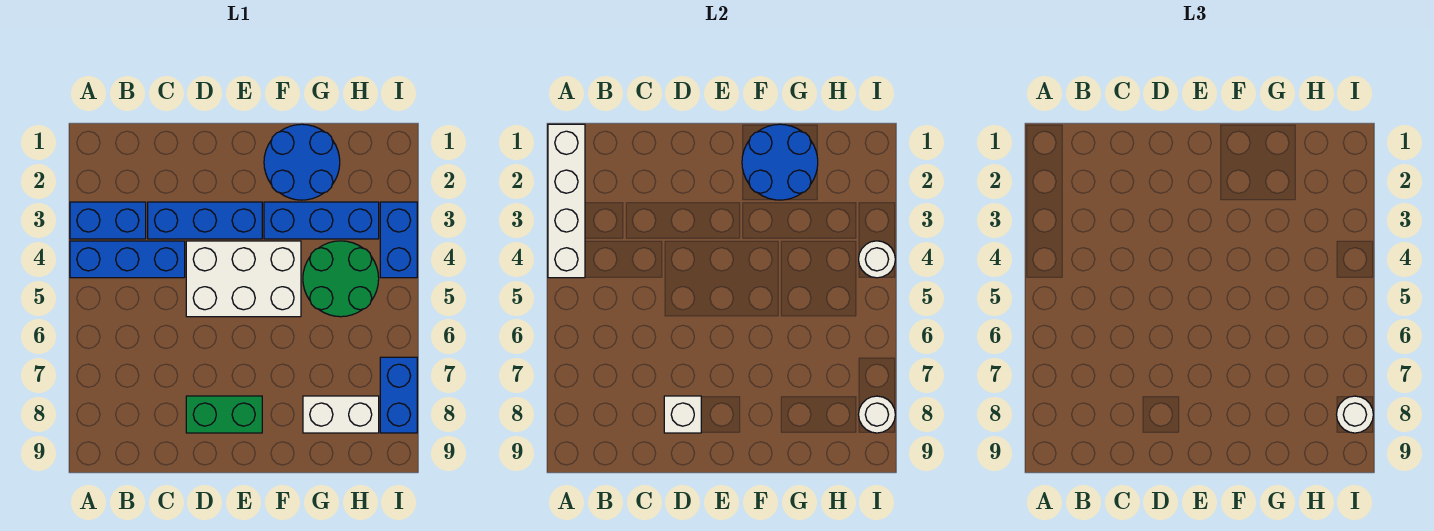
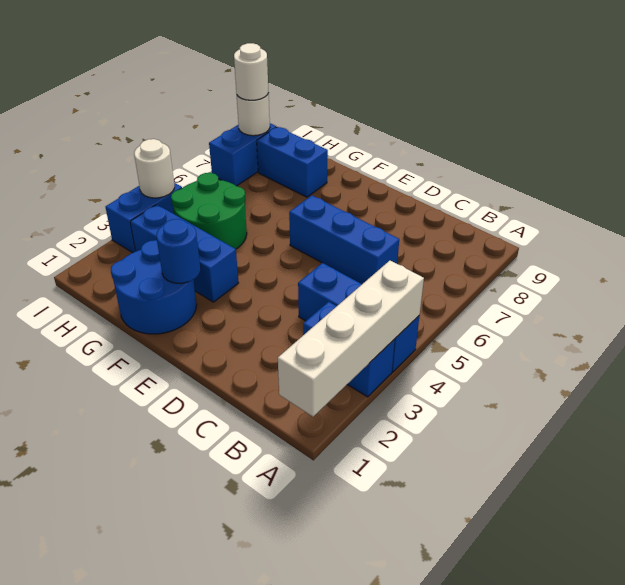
blue brick C3:E3 level 1 -> blue brick C6:E6 level 1
white brick D4:F5 level 1 -> none
green brick D8:E8 level 1 -> none
white brick D8 level 2 -> none
blue round brick F1:G2 level 2 -> blue round brick F2 level 2
white brick G8:H8 level 1 -> blue brick G8:H8 level 1

